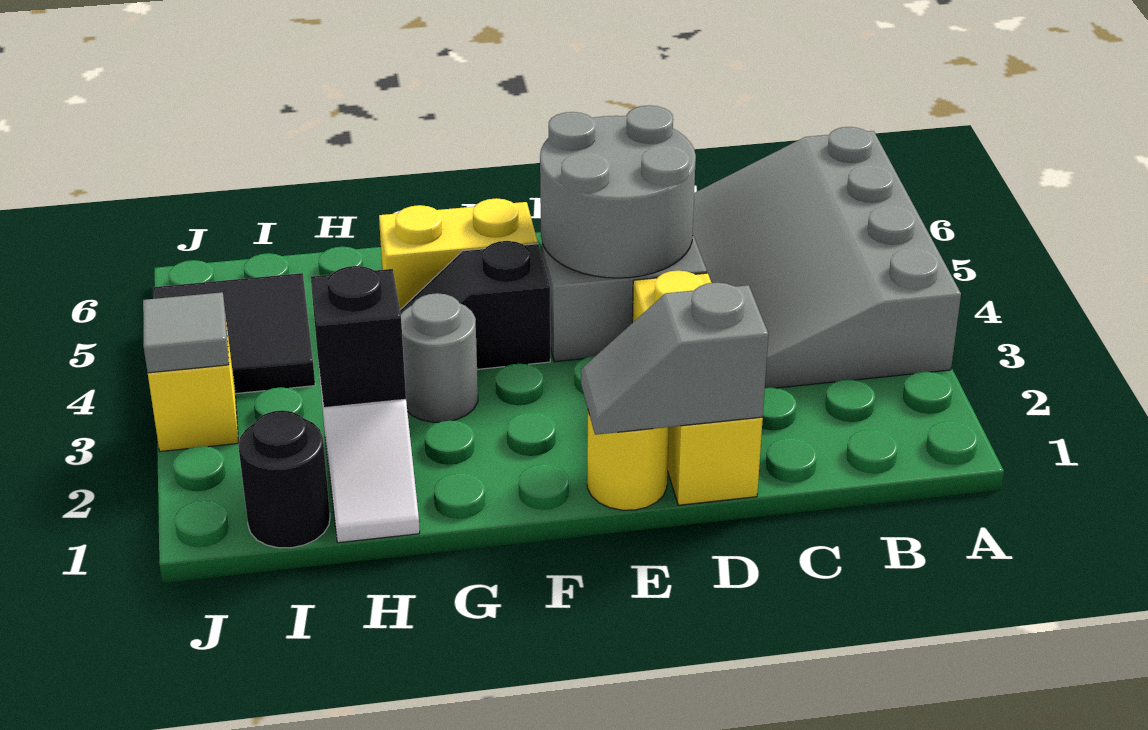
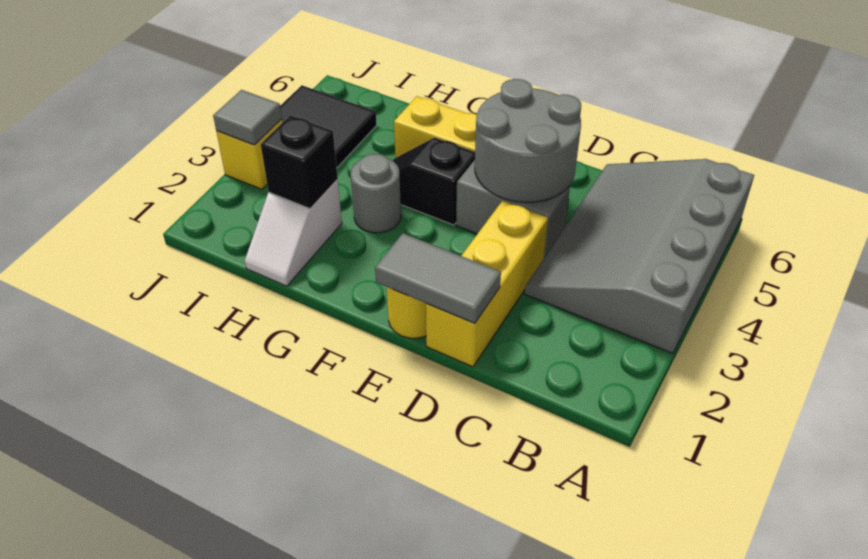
grey slope D1:E1 level 2 top D -> grey tile D1:E1 level 2
black round brick I1 level 1 -> none

